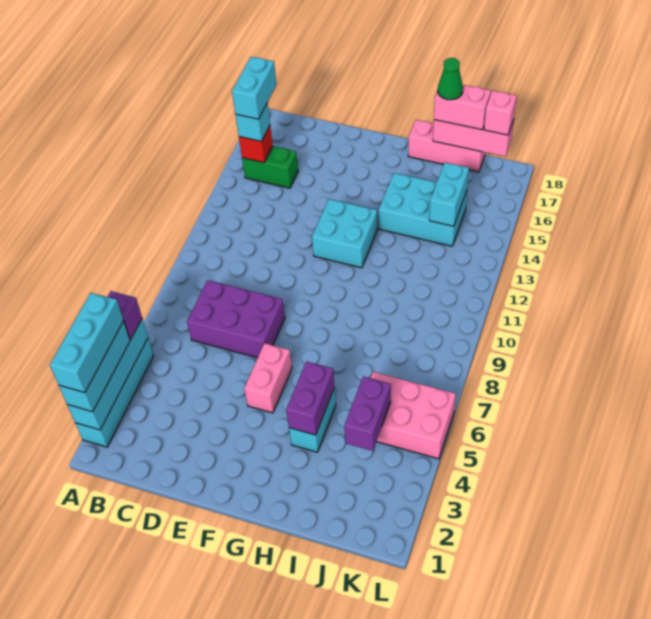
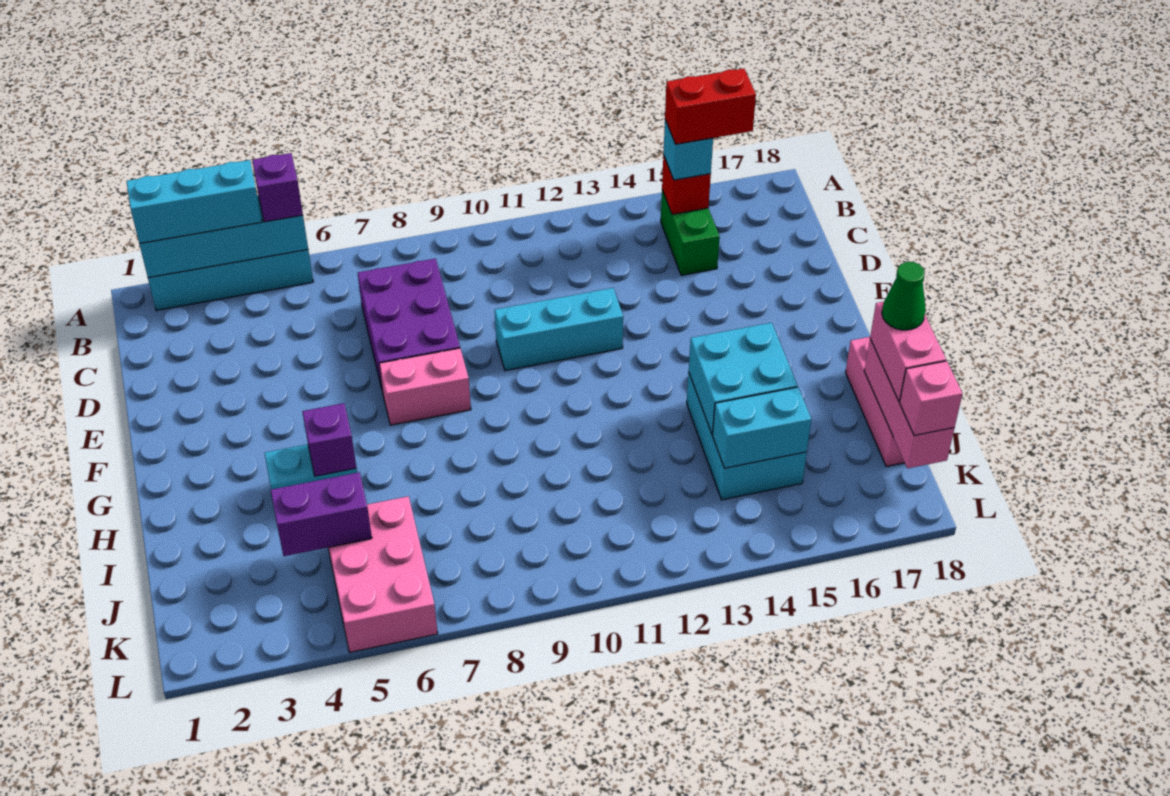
cyan brick A2:A4 level 4 -> cyan brick E10:E12 level 1
cyan brick B15:B16 level 4 -> red brick B15:B16 level 4
pink brick F5:F6 level 1 -> pink brick F7:F8 level 1
cyan brick F12:G13 level 1 -> cyan brick H14:I15 level 2
purple brick H4:H5 level 2 -> purple brick H5 level 2

